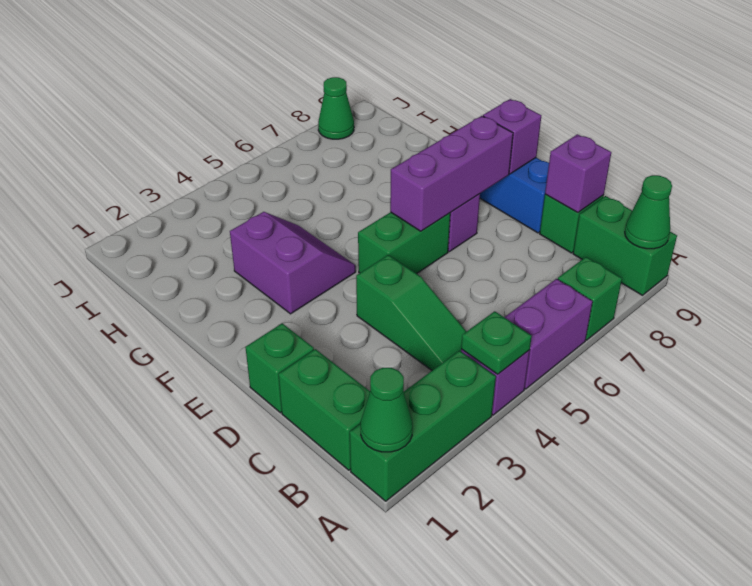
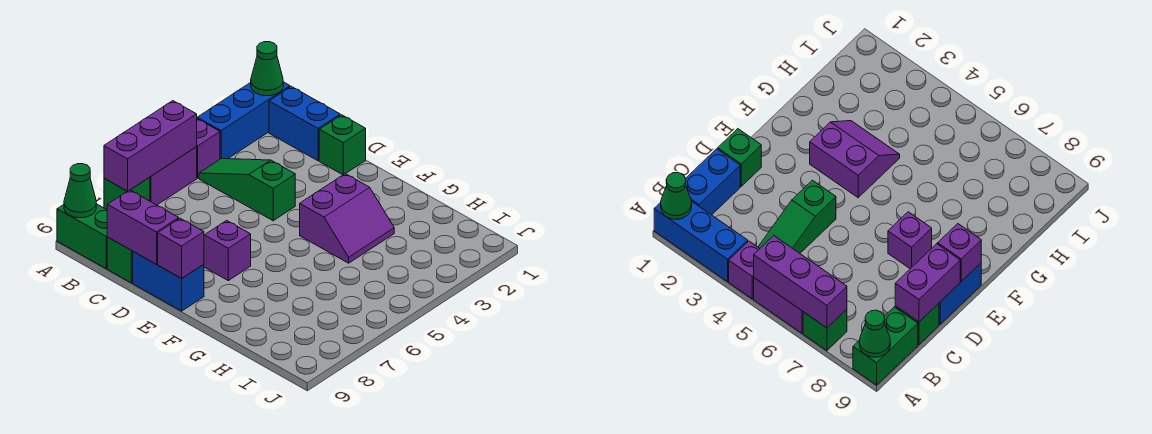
green brick A1:A3 level 1 -> blue brick A1:A3 level 1
green plate A4 level 2 -> none
green brick B1:C1 level 1 -> blue brick B1:C1 level 1
purple brick C9 level 2 -> purple brick C9:D9 level 2
green brick E5:E6 level 1 -> none
purple brick E6:E8 level 2 -> purple brick A5:A7 level 2
purple slope F3:G4 level 1 top 3 -> purple slope F3:G4 level 1 top F
green cone J8 level 1 -> none

